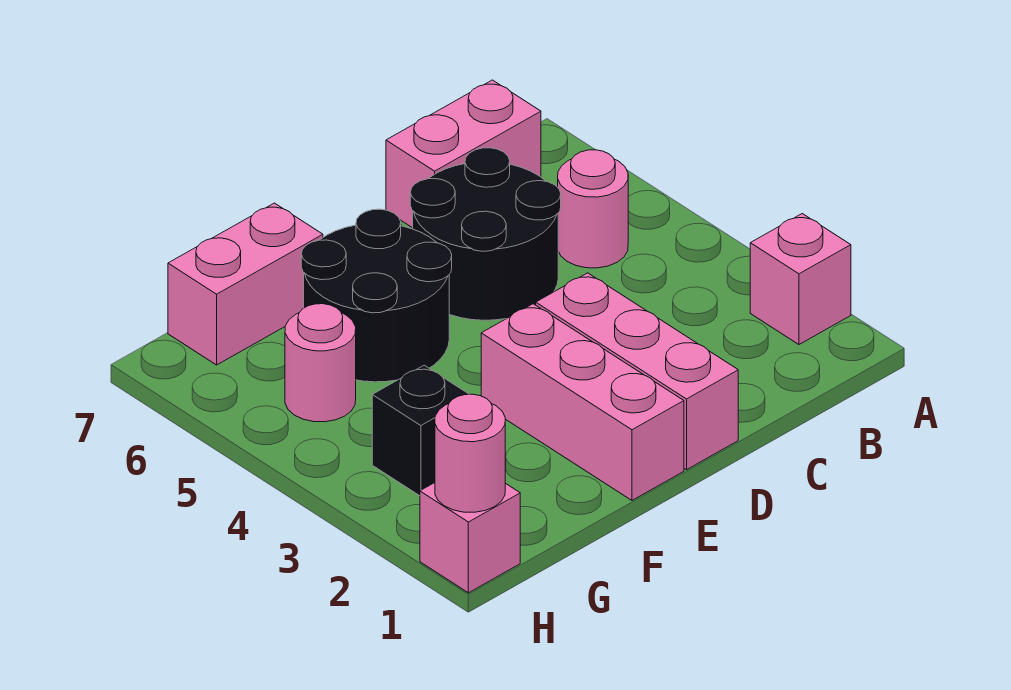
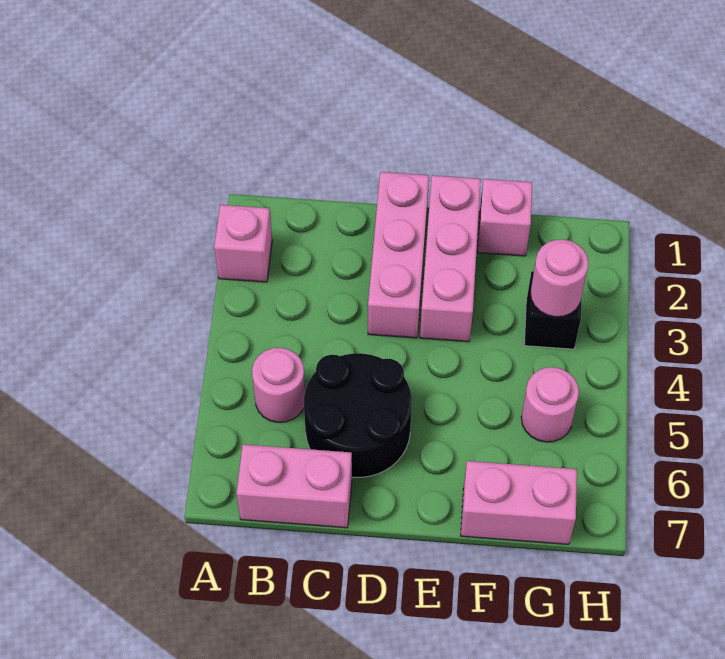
black round brick E5:F6 level 1 -> none
pink brick H1 level 1 -> pink brick F1 level 1
pink round brick H1 level 2 -> pink round brick G3 level 2

